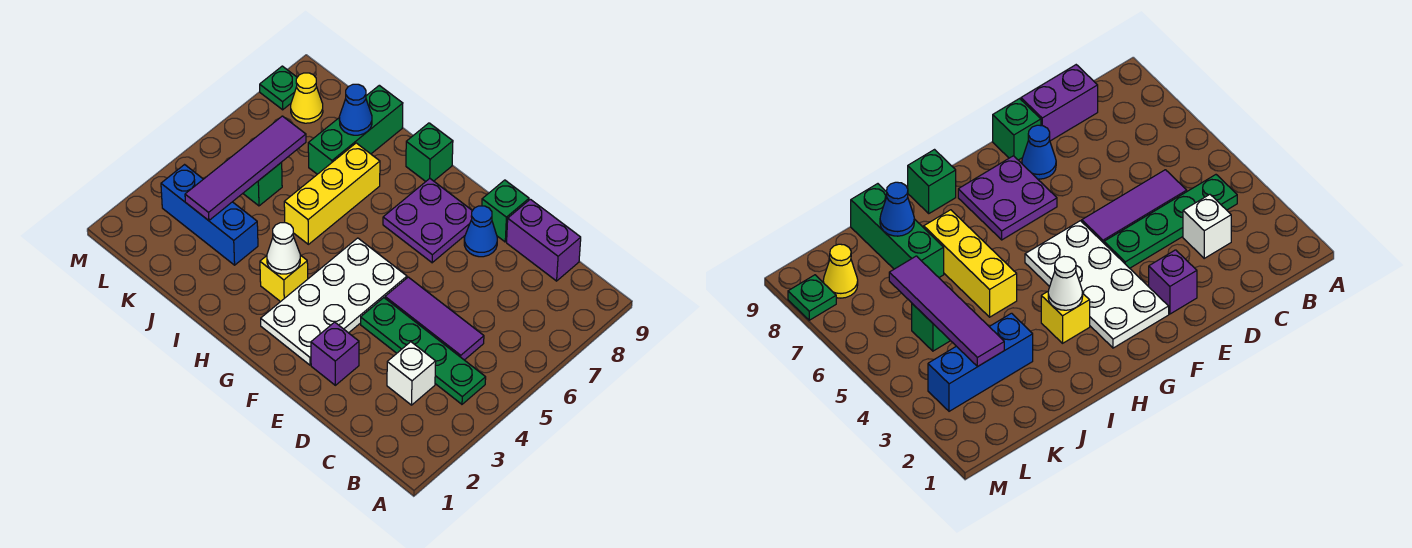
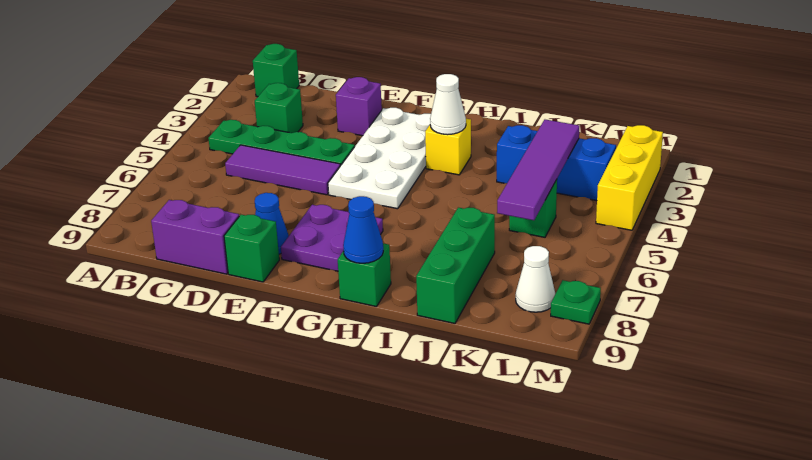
none -> green brick B1 level 1
white brick C3 level 1 -> green brick C3 level 1
yellow brick I5:I7 level 1 -> yellow brick M2:M4 level 1
blue cone J8 level 2 -> blue cone H9 level 2
yellow cone L8 level 1 -> white cone L8 level 1

